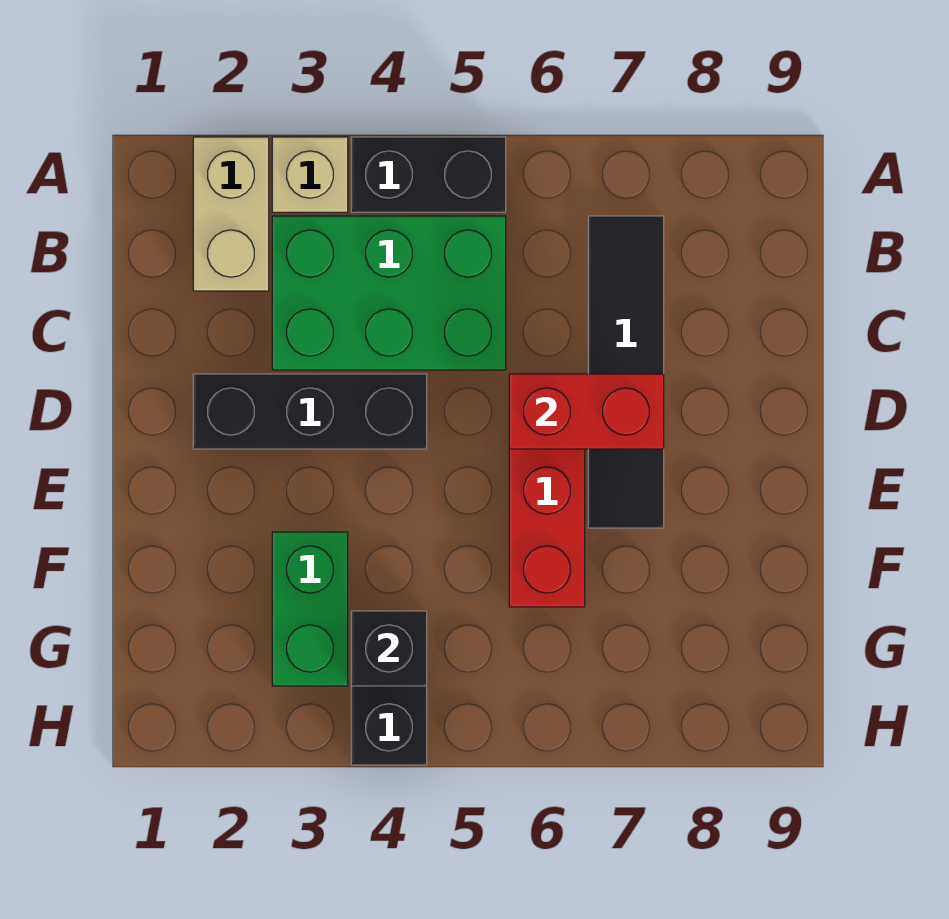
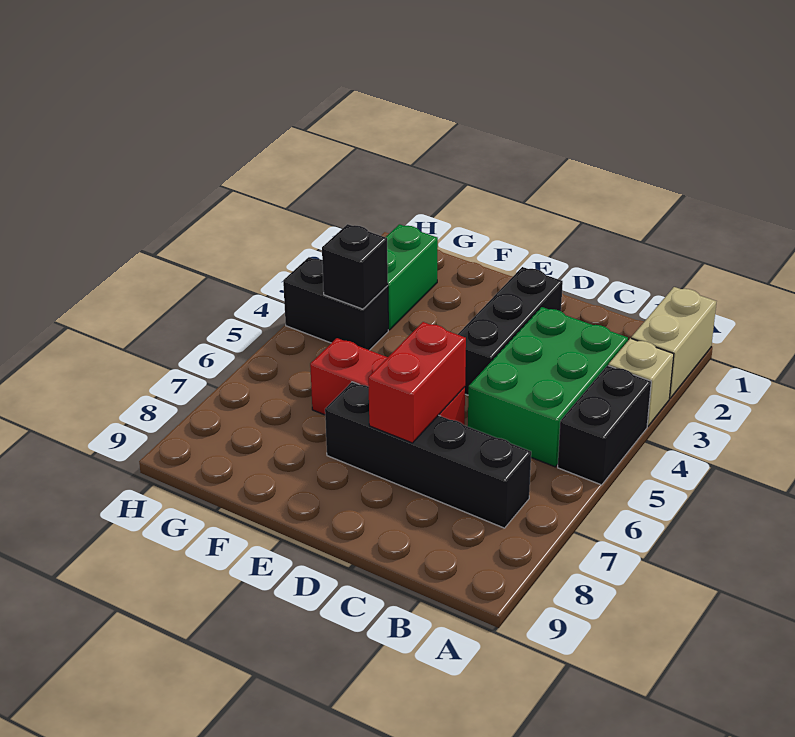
tan brick A2:B2 level 1 -> tan brick A1:A2 level 1
black tile B7:E7 level 1 -> black brick B7:E7 level 1
green brick F3:G3 level 1 -> green brick G2:G3 level 1

